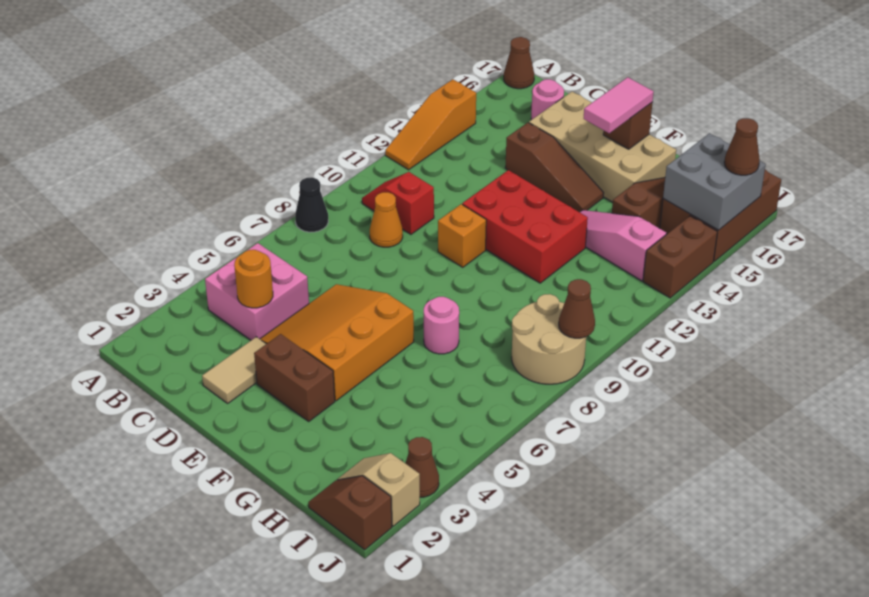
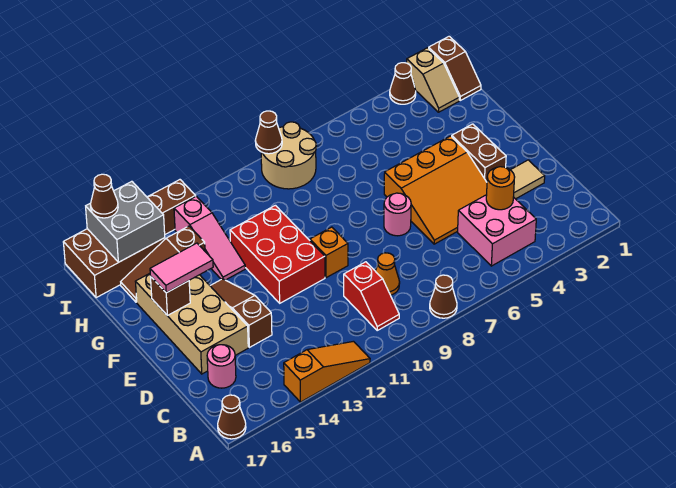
black cone A8 level 1 -> brown cone A8 level 1
pink round brick G7 level 1 -> pink round brick E7 level 1

